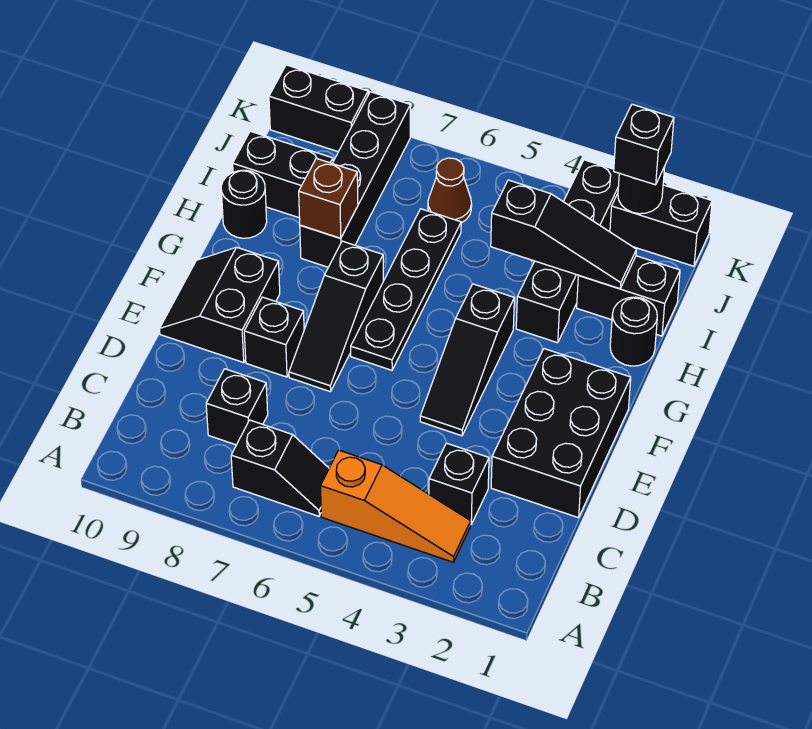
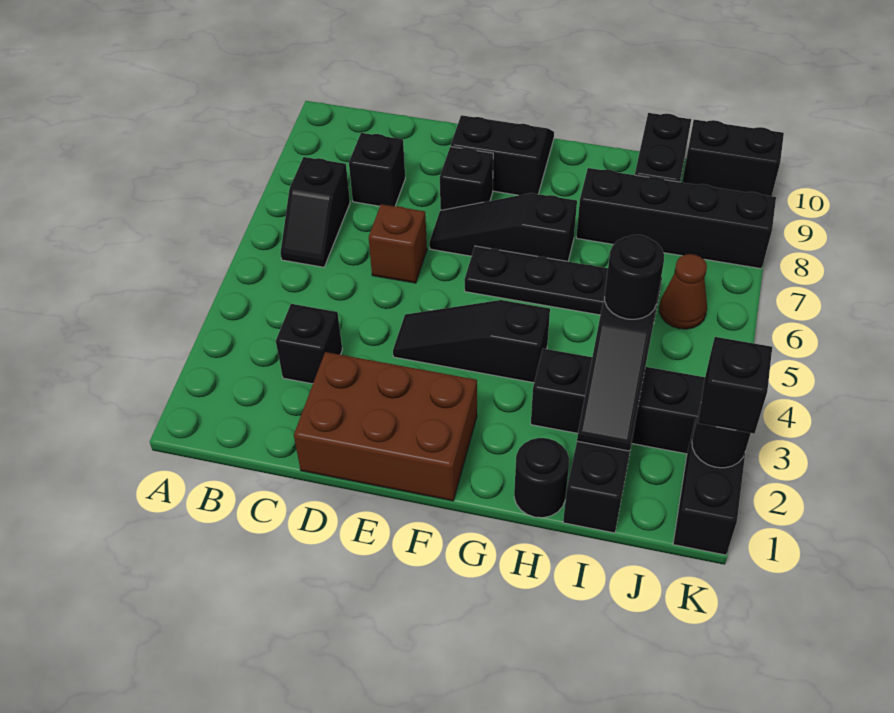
orange slope B3:B5 level 1 top 5 -> none
black brick D1:F2 level 1 -> brown brick D1:F2 level 1
brown brick H8 level 2 -> brown brick D6 level 1
black round brick H10 level 1 -> black round brick I4 level 3
black brick K9:K10 level 1 -> black brick J10:K10 level 1

